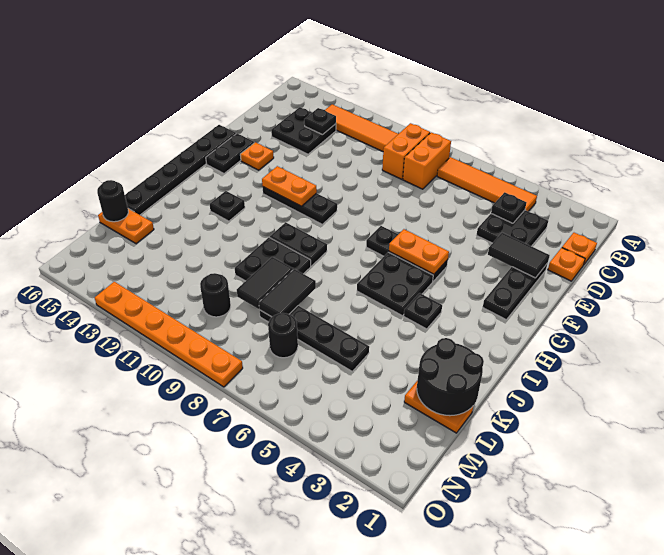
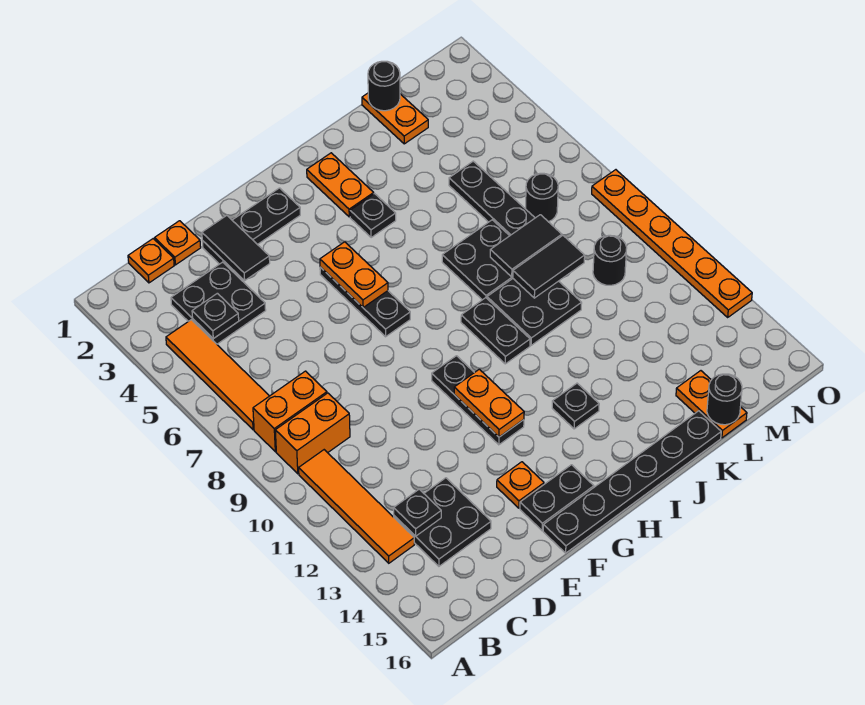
black plate H5:I6 level 1 -> black plate J7:K8 level 1
none -> orange plate I2:I3 level 1
black round brick K1:L2 level 2 -> black round brick L1 level 2

